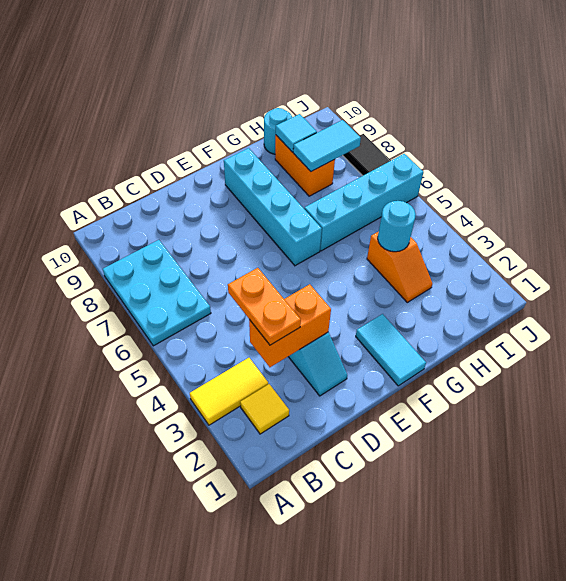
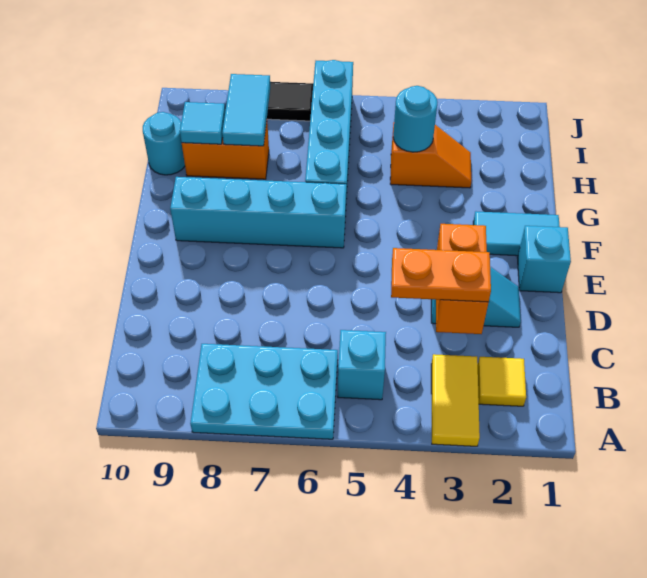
none -> cyan brick B5 level 1
none -> cyan brick E1 level 1

